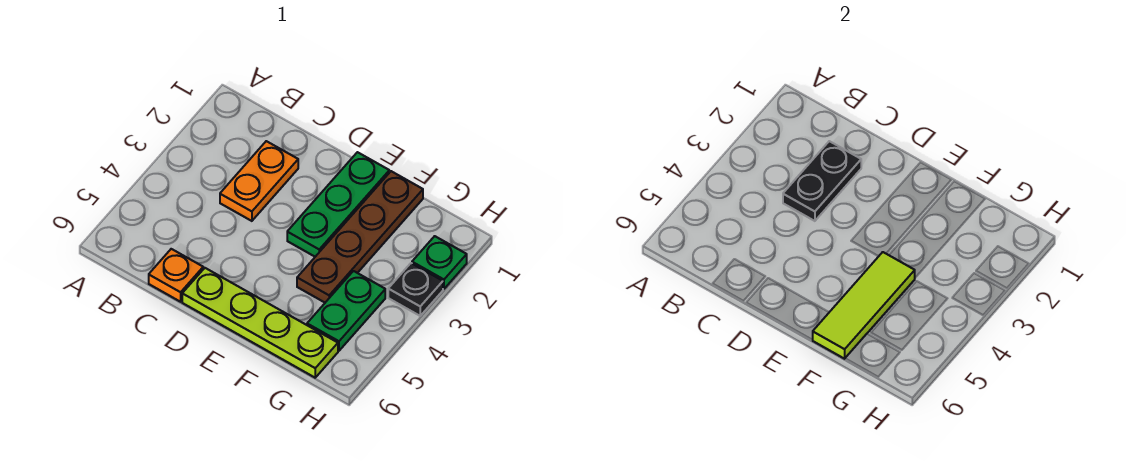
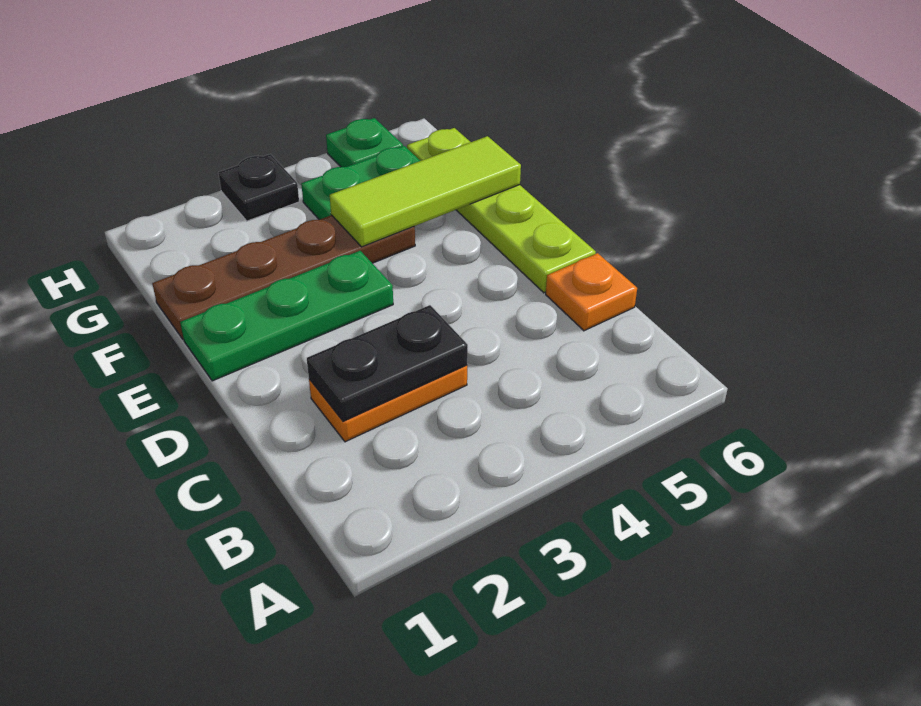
green plate H2 level 1 -> green plate H5 level 1

